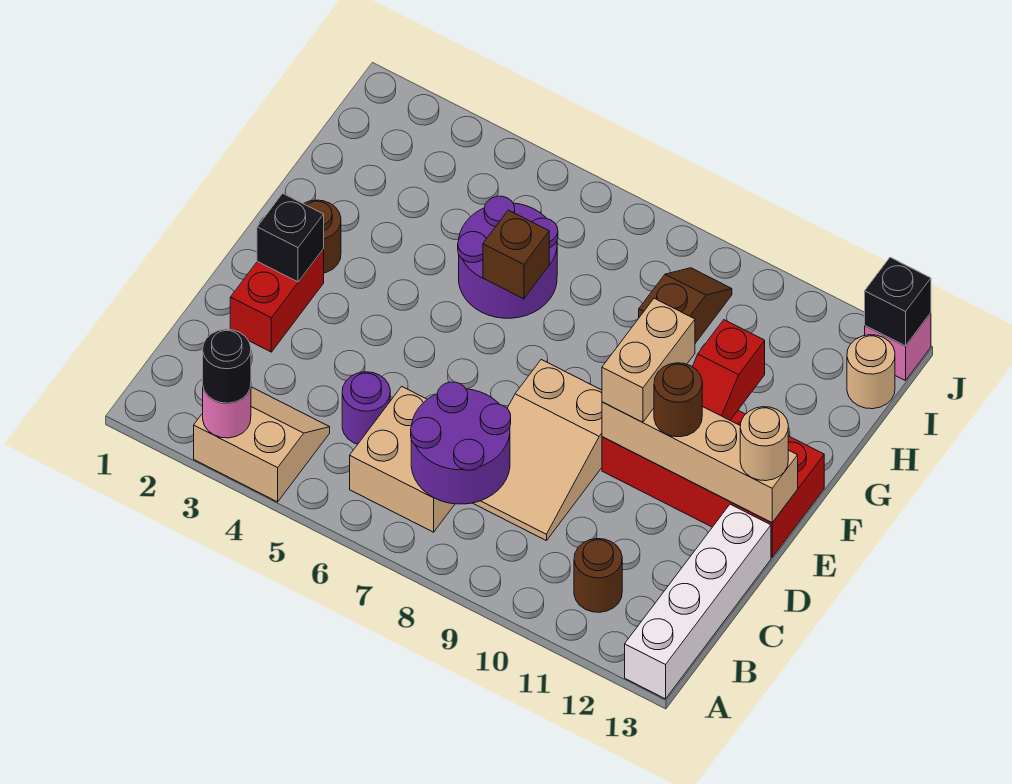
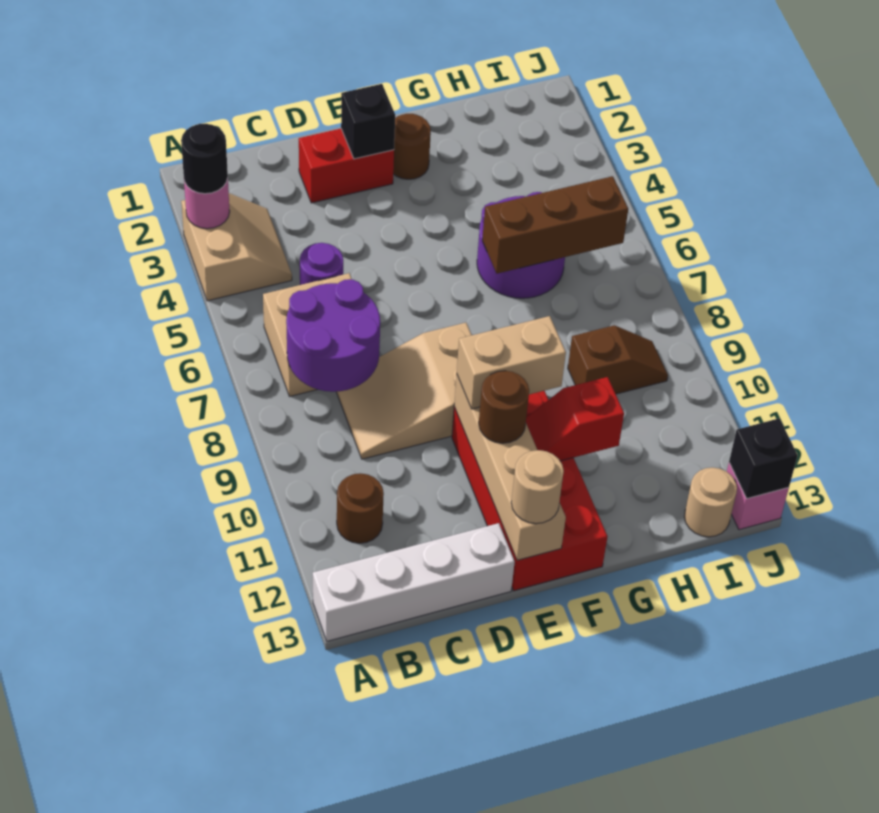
brown brick G6 level 2 -> brown brick G6:I6 level 2

